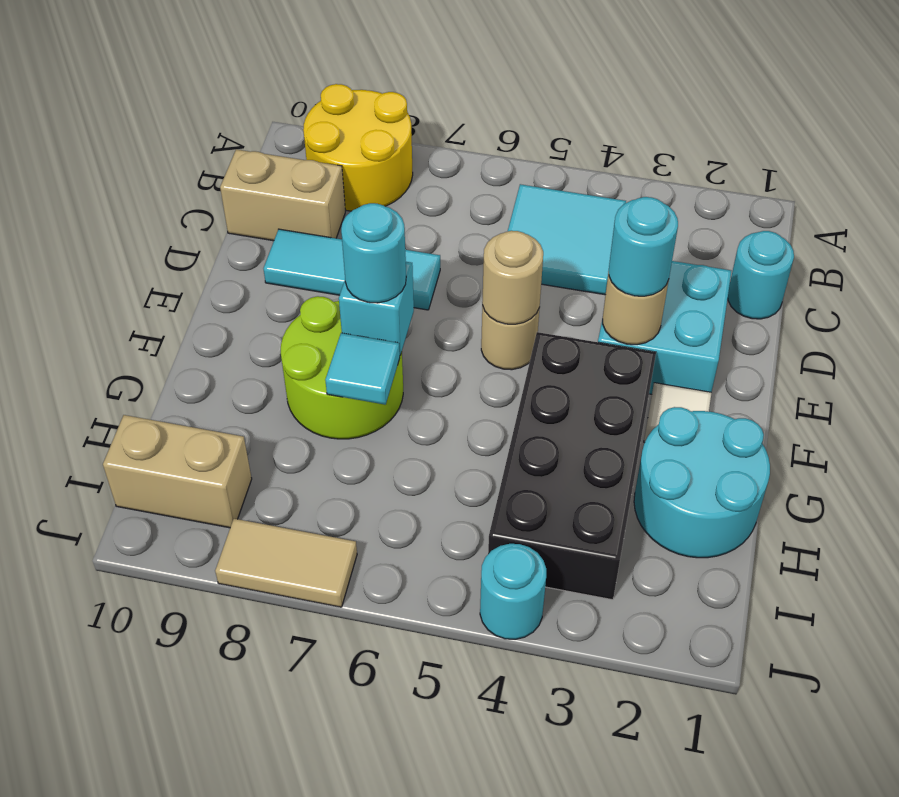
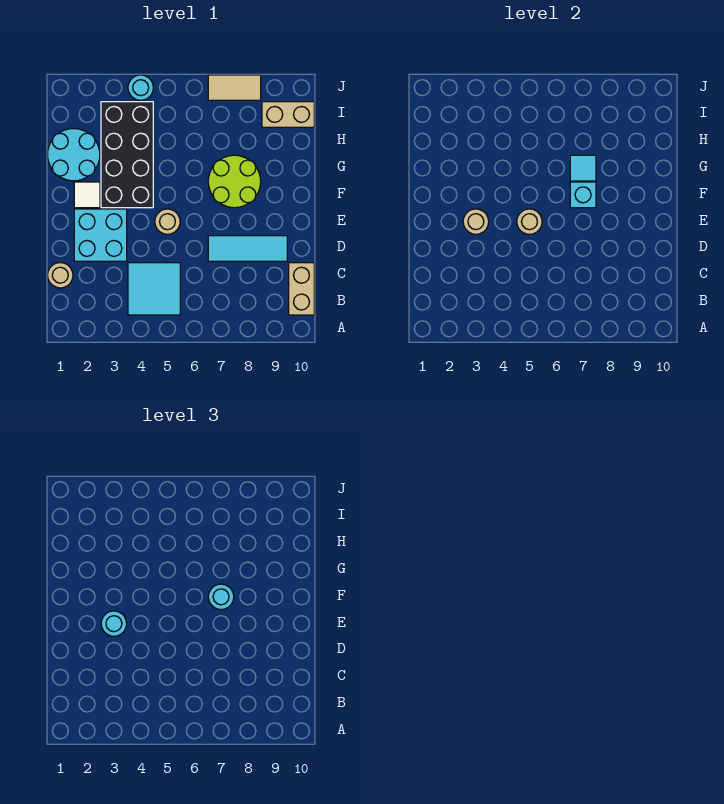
yellow round brick A8:B9 level 1 -> none
cyan round brick C1 level 1 -> tan round brick C1 level 1
tan brick C9:C10 level 1 -> tan brick B10:C10 level 1

